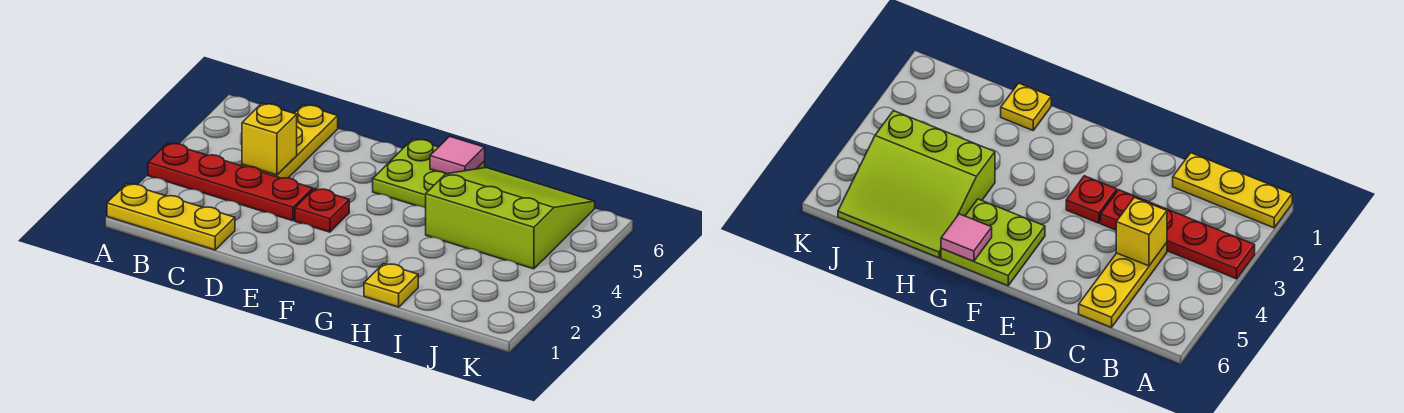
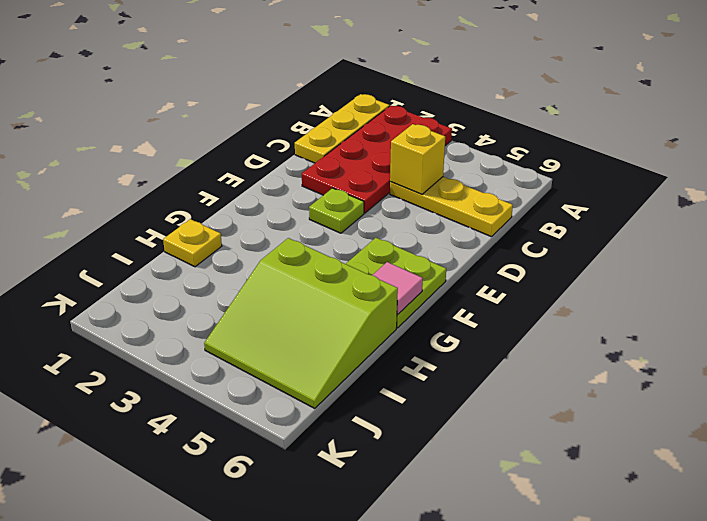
red plate A3:D3 level 1 -> red plate A2:D3 level 1
red plate E3 level 1 -> lime plate E3 level 1
lime slope H4:J6 level 1 top 4 -> lime slope H4:J6 level 1 top H

